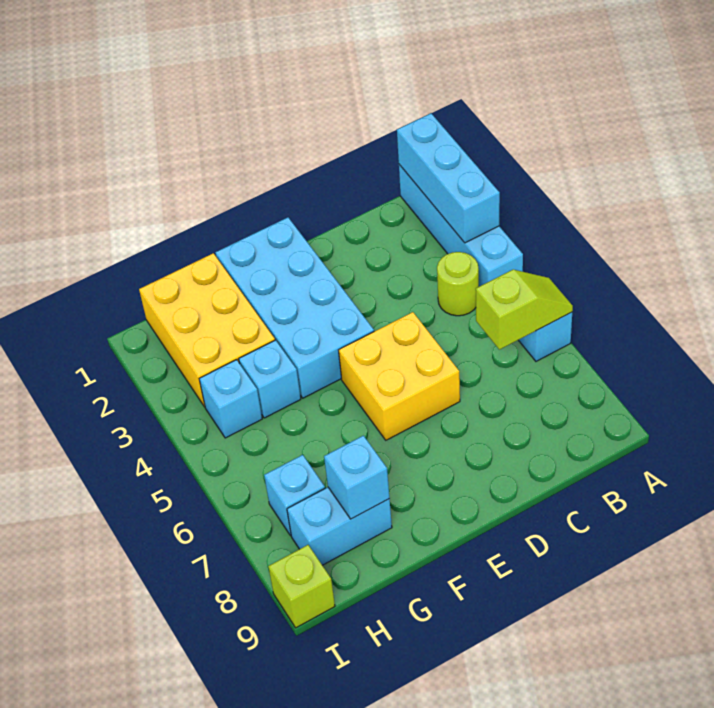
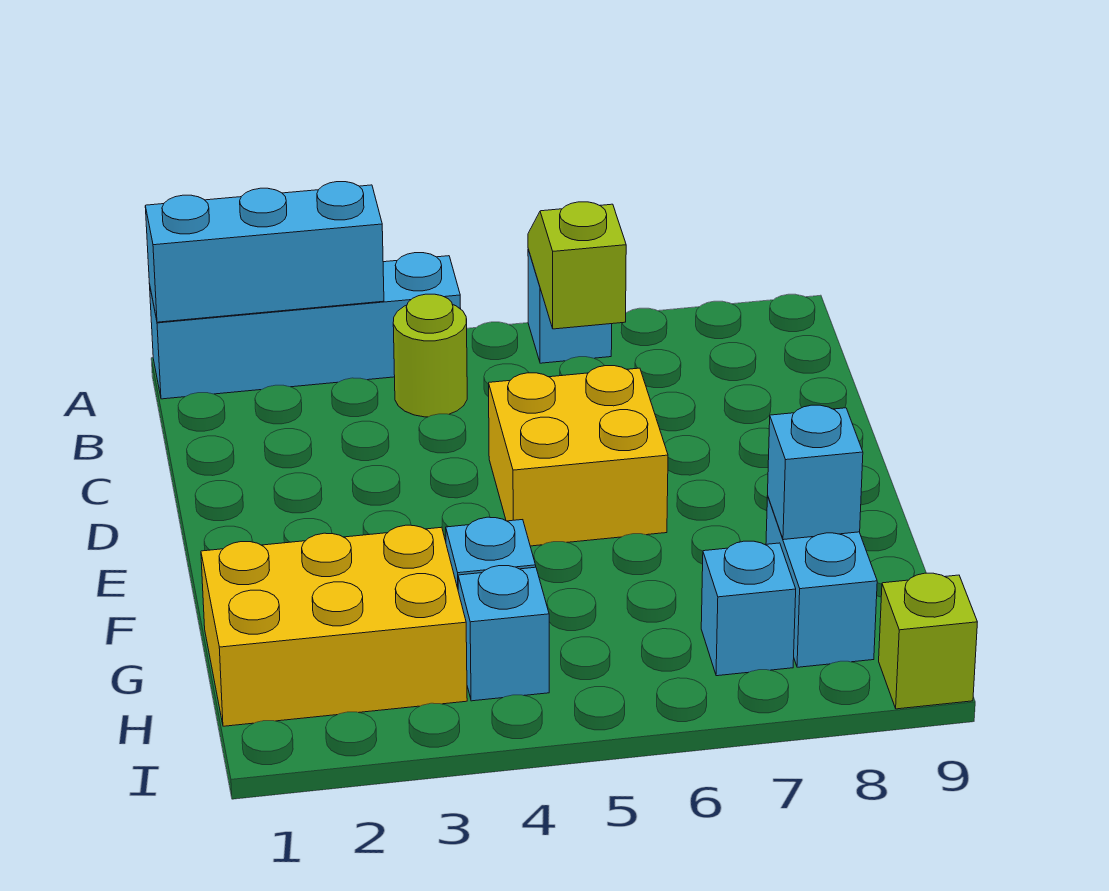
cyan brick E1:F4 level 1 -> none

